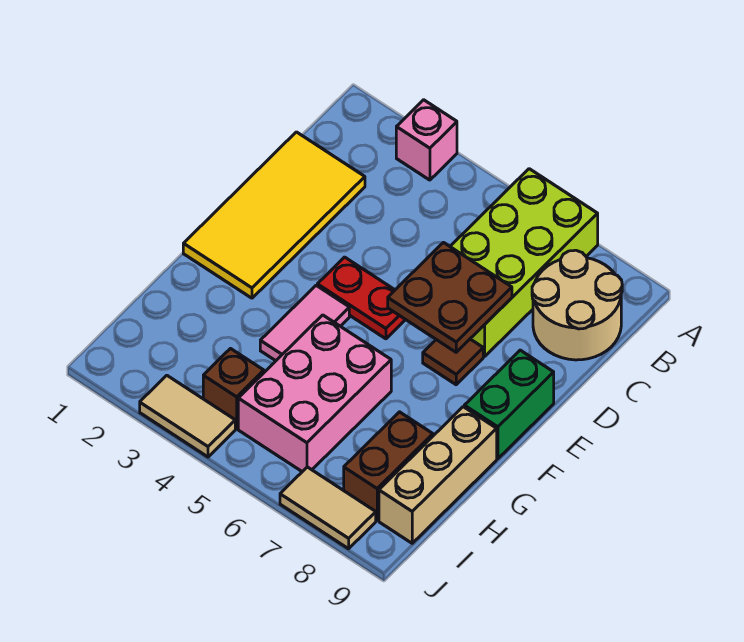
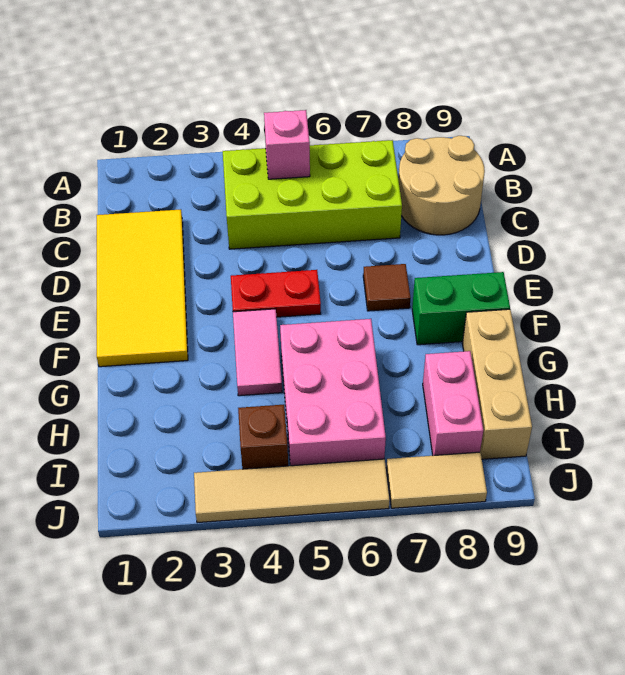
pink brick A3 level 1 -> pink brick B5 level 2
lime brick A6:D7 level 1 -> lime brick B4:C7 level 1
brown plate D6:E7 level 2 -> none
green brick E9:F9 level 1 -> green brick F8:F9 level 1
brown brick H8:I8 level 1 -> pink brick H8:I8 level 1
tan tile J3:J4 level 1 -> tan tile J3:J6 level 1

